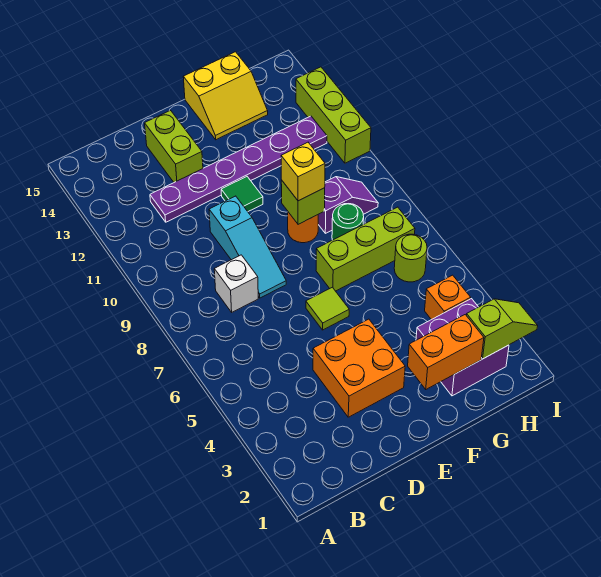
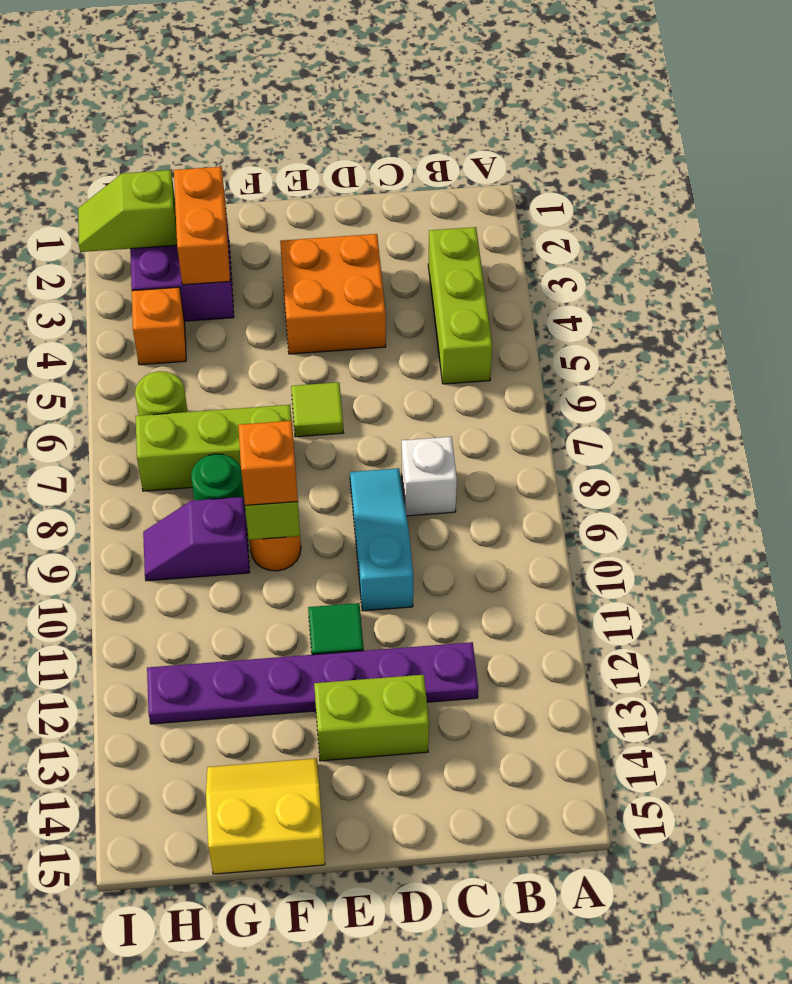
lime brick D13:D14 level 1 -> lime brick D13:E13 level 1
orange brick F2:G2 level 2 -> orange brick G2:G3 level 2
yellow brick F9 level 3 -> orange brick F9 level 3
lime brick I11:I13 level 1 -> lime brick B3:B5 level 1

